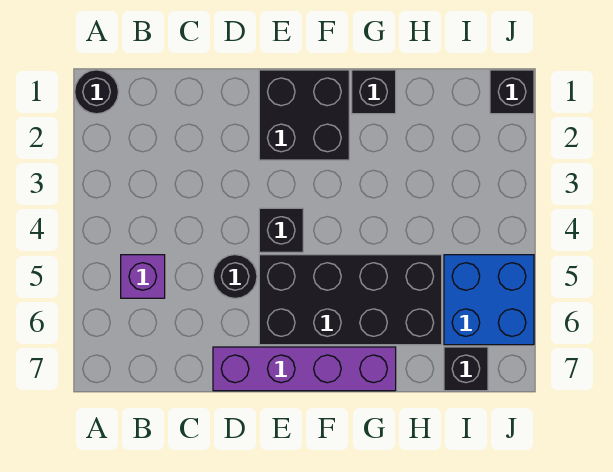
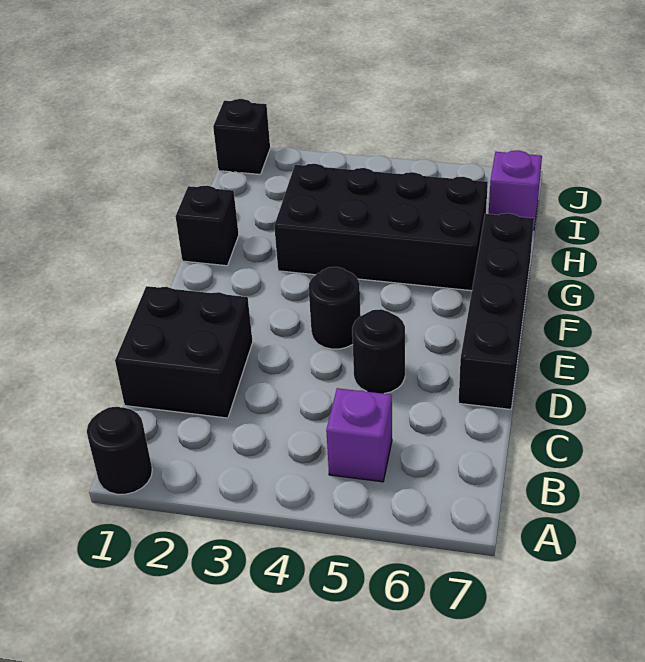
purple brick D7:G7 level 1 -> black brick D7:G7 level 1
black brick E1:F2 level 1 -> black brick C1:D2 level 1
black brick E4 level 1 -> black round brick E4 level 1
black brick E5:H6 level 1 -> black brick G3:H6 level 1
blue brick I5:J6 level 1 -> none
black brick I7 level 1 -> purple brick I7 level 1

